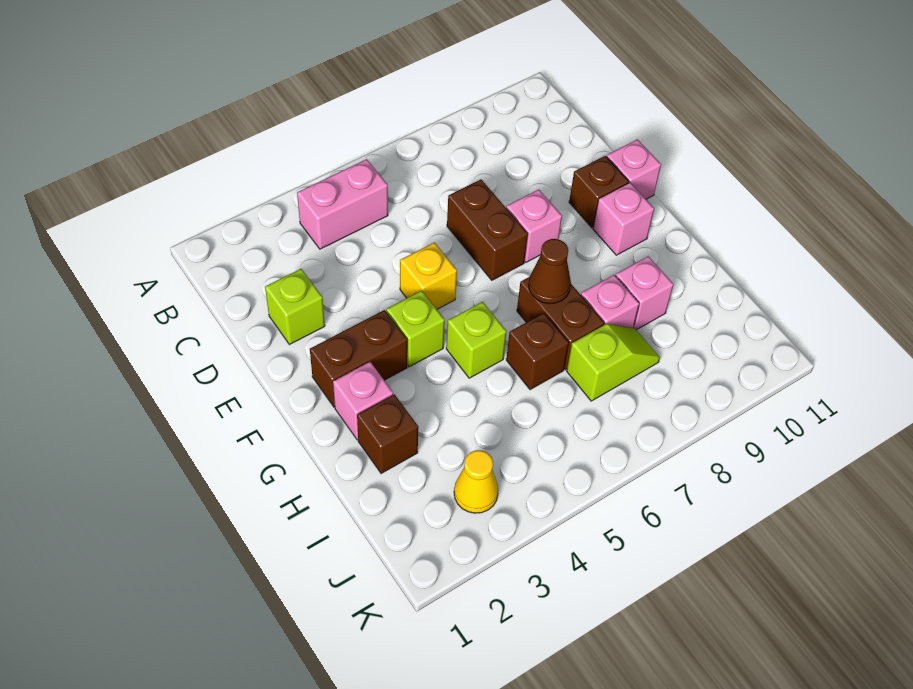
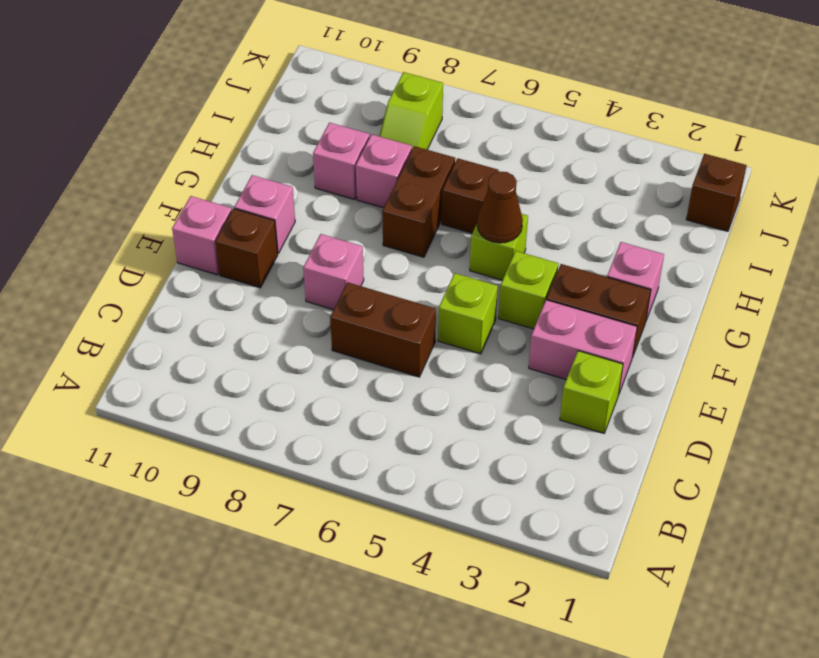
pink brick B4:B5 level 1 -> pink brick E2:E3 level 1
brown brick D7:E7 level 1 -> brown brick D6:D7 level 1
yellow brick E5 level 1 -> lime brick E5 level 1
brown cone G7 level 2 -> brown cone G5 level 2
brown brick H2 level 1 -> brown brick J1 level 1
lime slope I7:I8 level 1 top 7 -> lime slope I8:J8 level 1 top J
yellow cone J3 level 1 -> none

